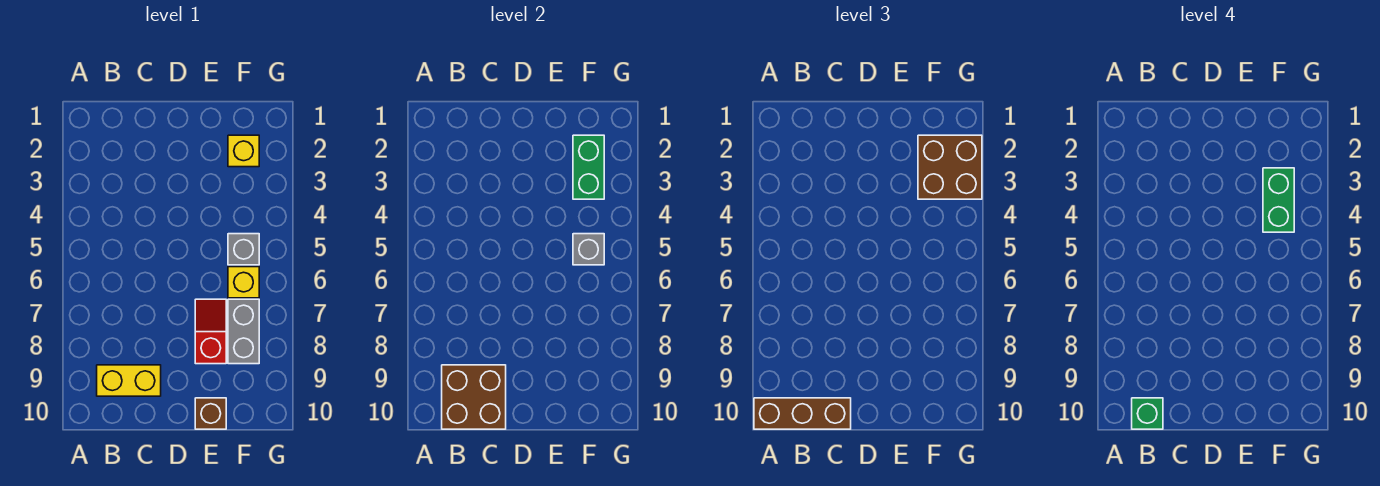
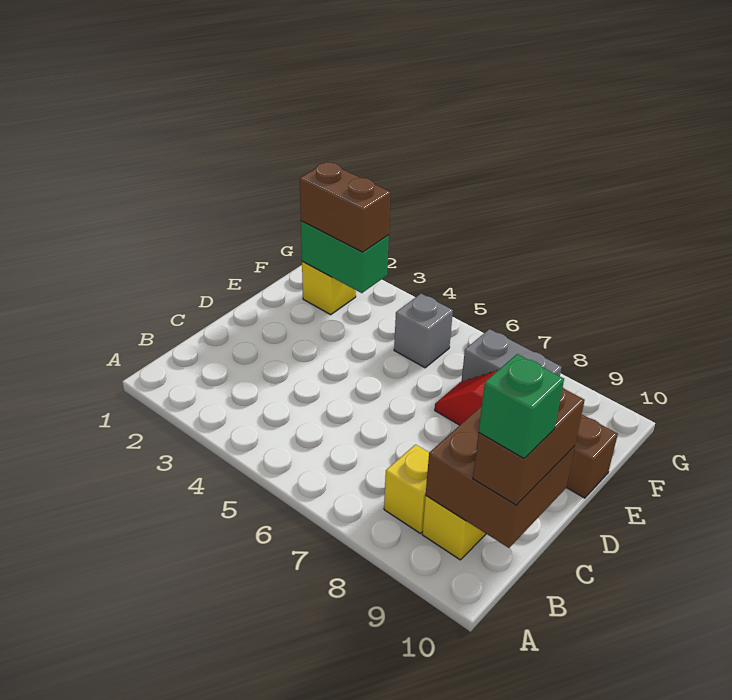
brown brick A10:C10 level 3 -> brown brick B10:C10 level 3
brown brick F2:G3 level 3 -> brown brick F2:F3 level 3
green brick F3:F4 level 4 -> none
grey brick F5 level 2 -> none
yellow brick F6 level 1 -> yellow brick B8 level 1

